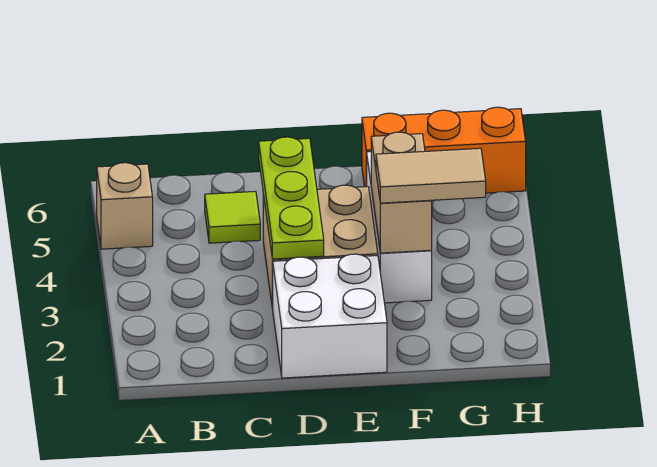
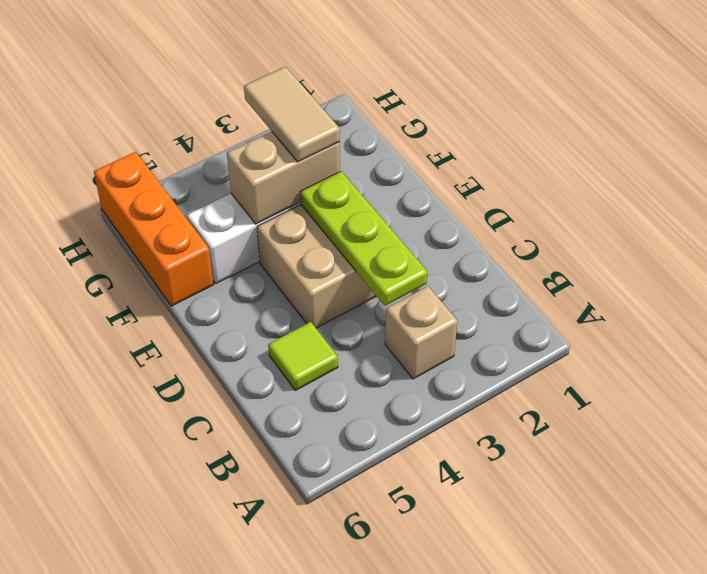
tan brick A5 level 1 -> tan brick B3 level 1
white brick D1:E2 level 1 -> none
lime plate D3:D5 level 2 -> lime plate C3:E3 level 2

